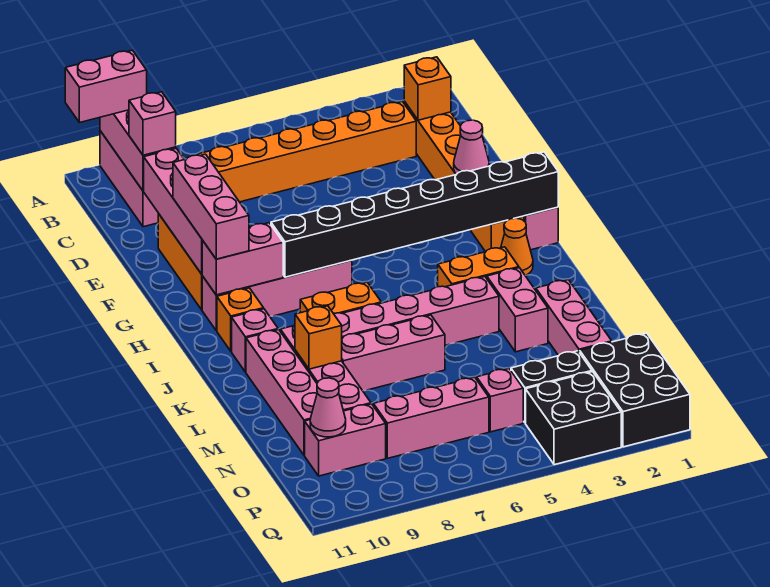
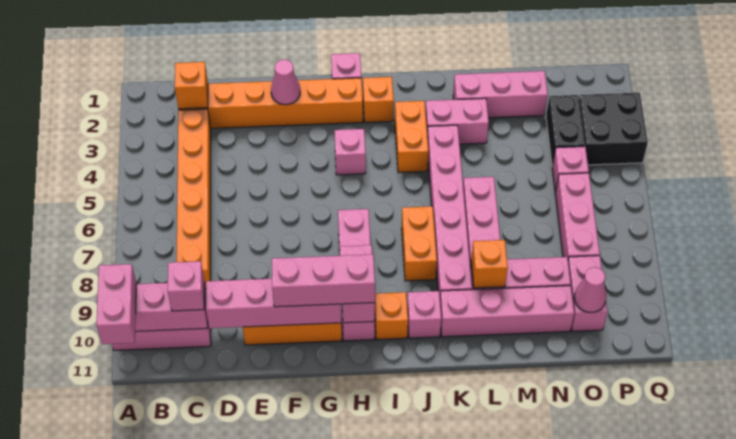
black brick H1:H8 level 2 -> none
none -> pink brick H4 level 1
orange cone I2 level 1 -> orange brick I2 level 1
black brick O1:Q2 level 1 -> none

